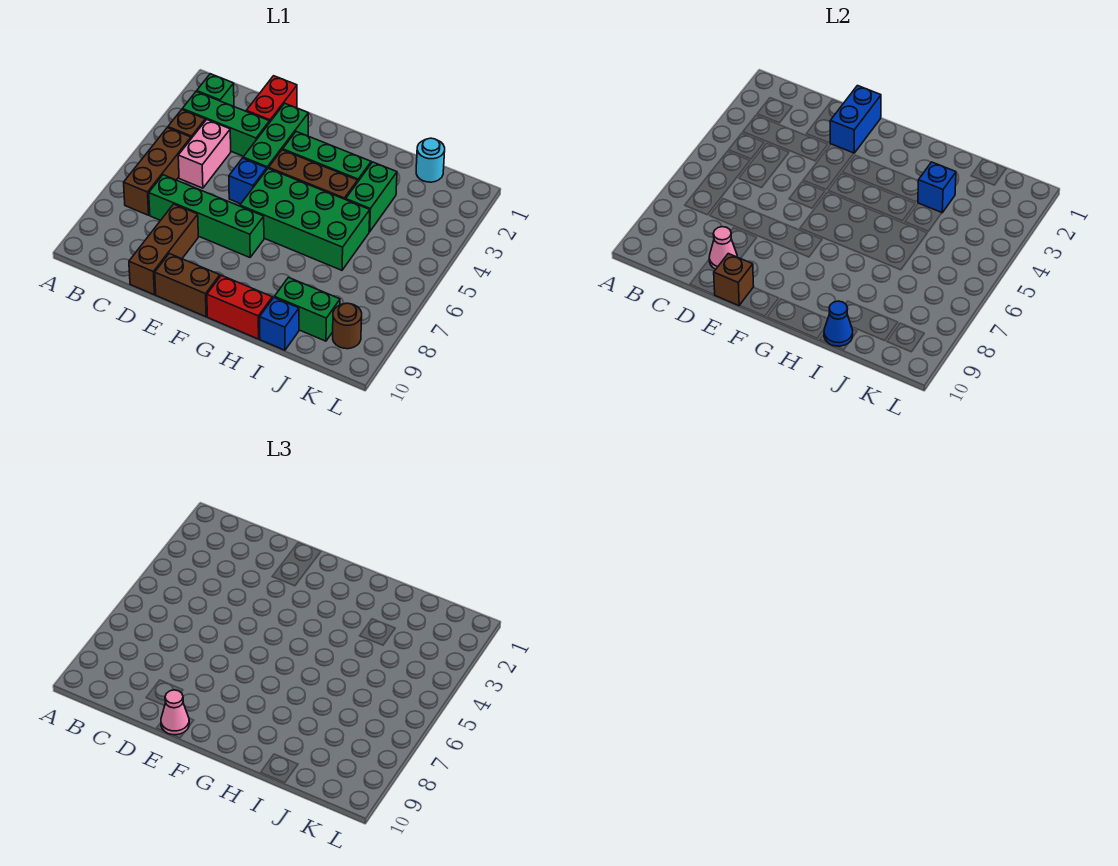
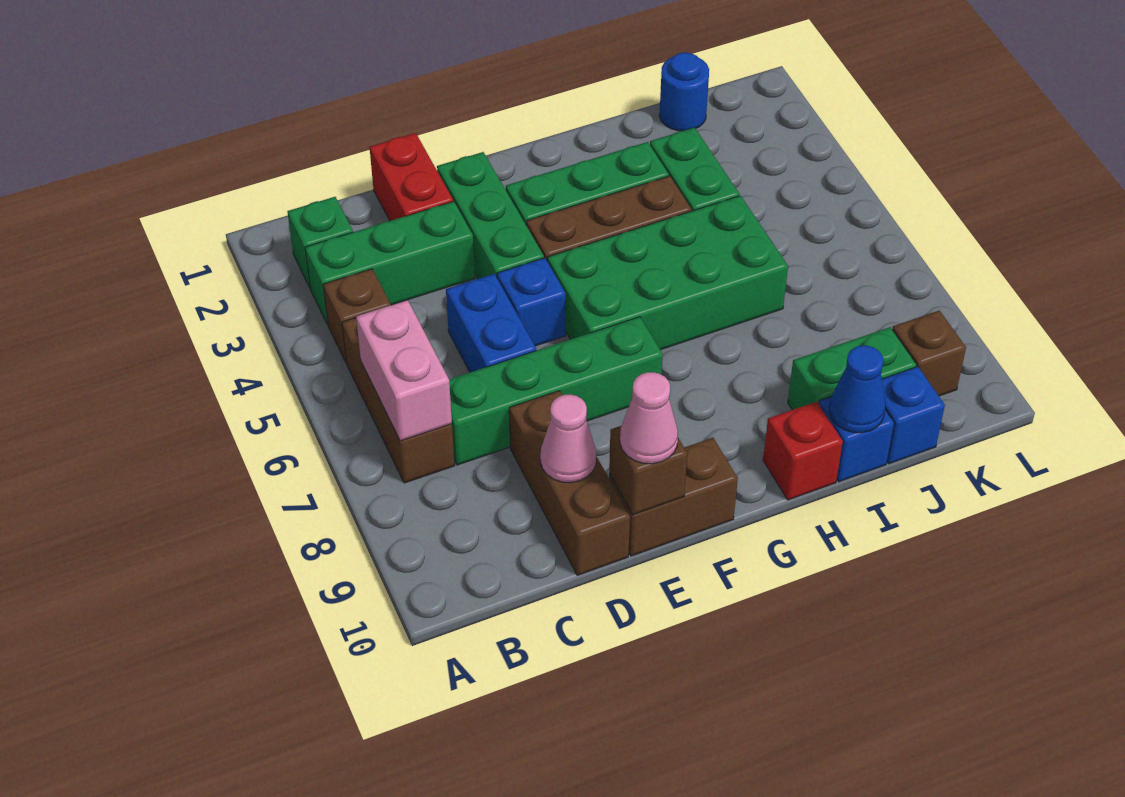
pink brick C4:C5 level 1 -> pink brick B6:B7 level 2
blue brick E1:E2 level 2 -> blue brick D5:D6 level 1
red brick G10:H10 level 1 -> red brick H10 level 1
blue brick I3 level 2 -> blue brick J10 level 1
cyan round brick J1 level 1 -> blue round brick J1 level 1
brown round brick K9 level 1 -> brown brick K9 level 1

